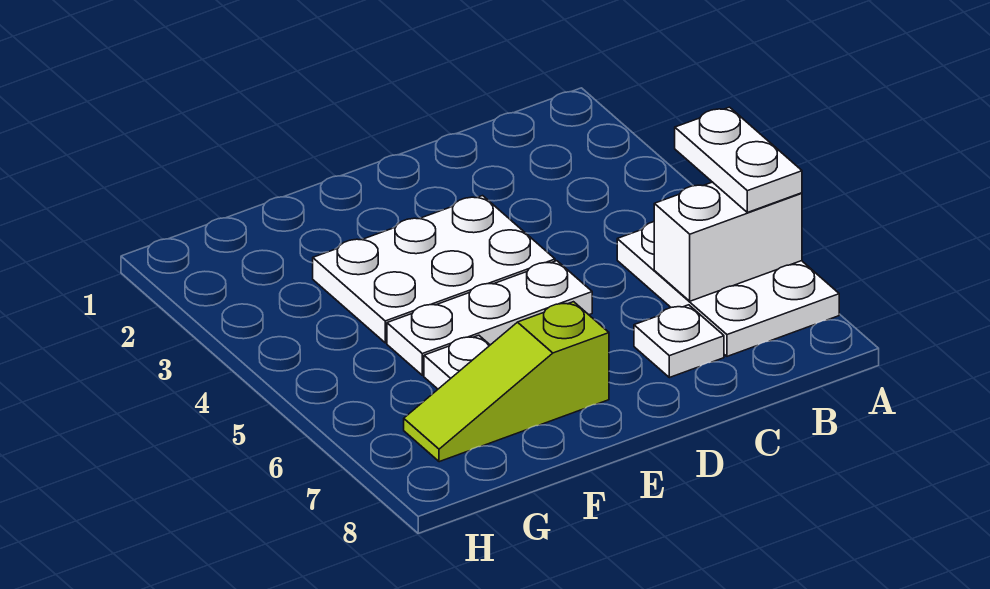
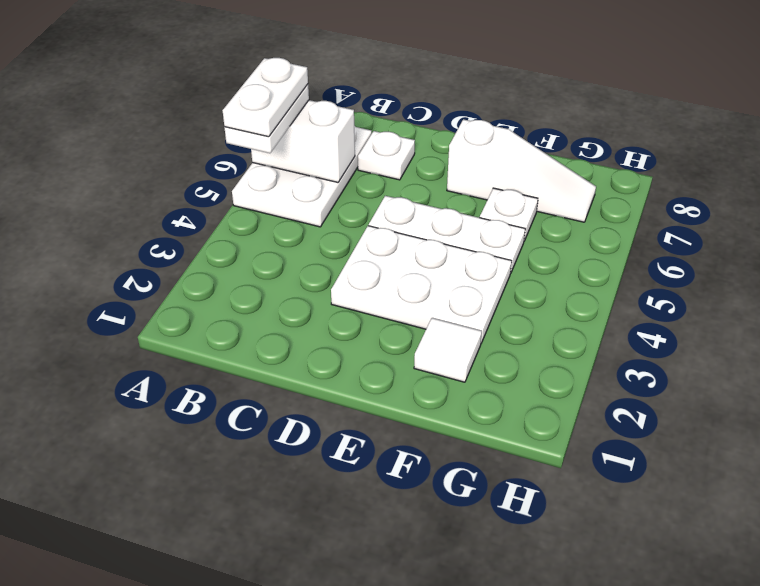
none -> white plate A5:A6 level 4
lime slope E7:G7 level 1 top E -> white slope E7:G7 level 1 top E
none -> white tile F2 level 1

